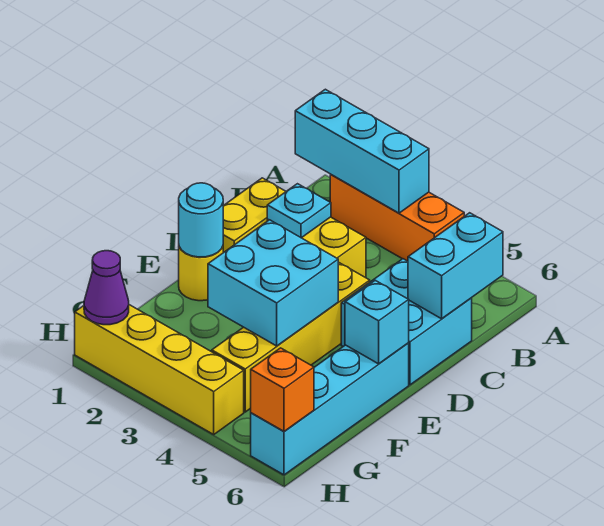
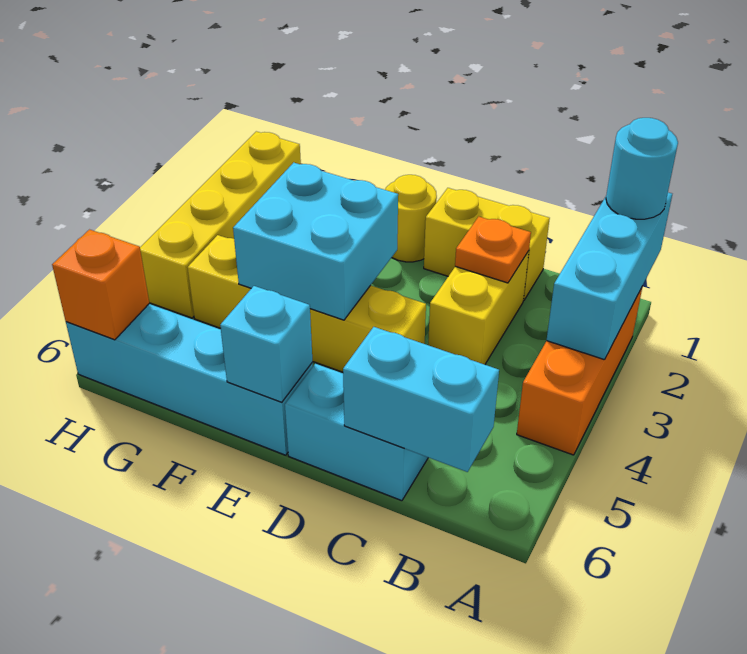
cyan plate C2 level 2 -> orange plate C2 level 2
cyan brick C5:D6 level 1 -> cyan brick C6:D6 level 1
cyan round brick E1 level 2 -> cyan round brick A1 level 3
purple cone H1 level 2 -> none

